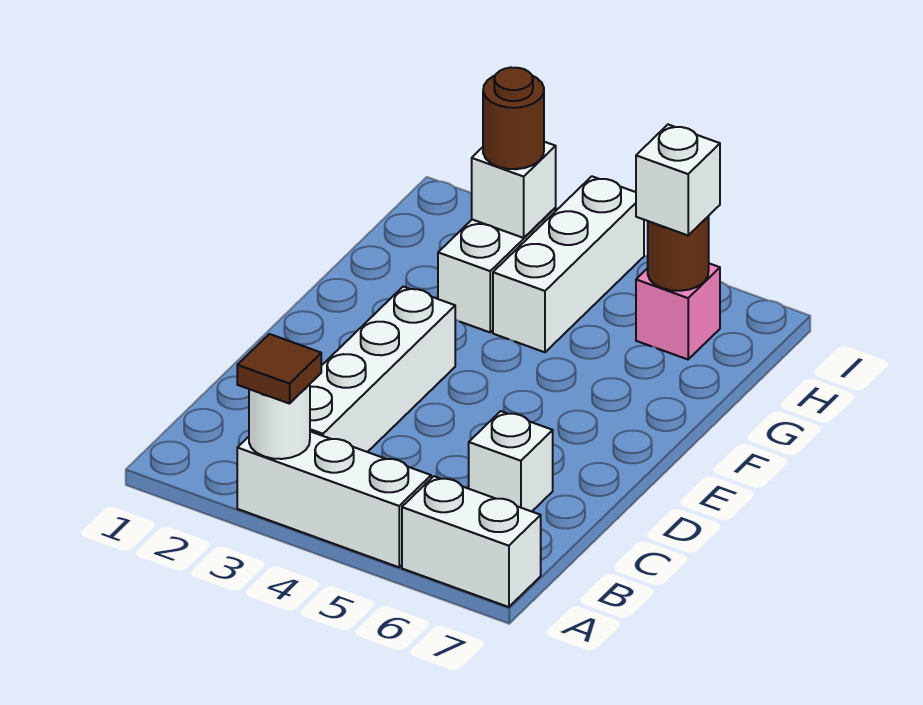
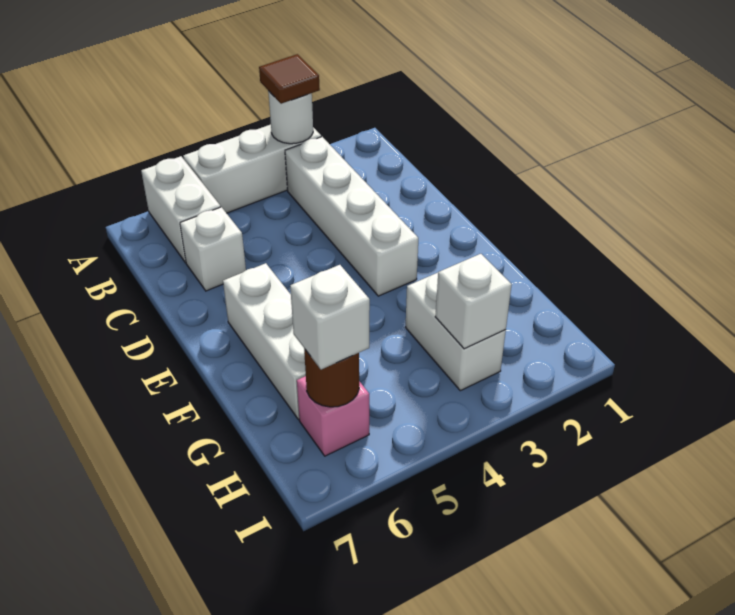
white brick A6:A7 level 1 -> white brick A6:B6 level 1
white brick G4:I4 level 1 -> white brick E6:G6 level 1
brown round brick H3 level 3 -> none

